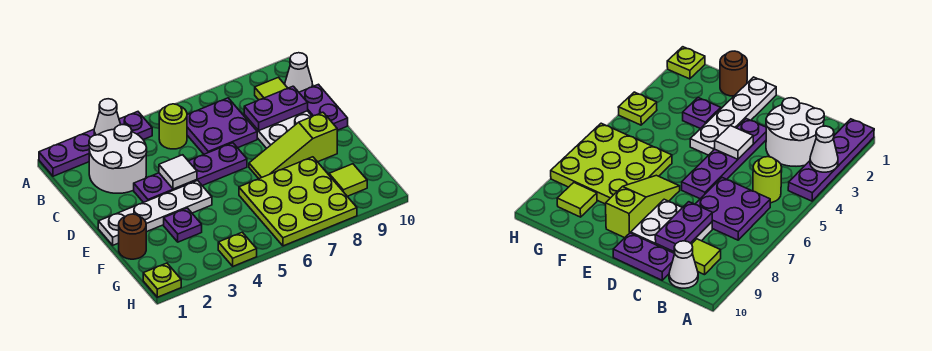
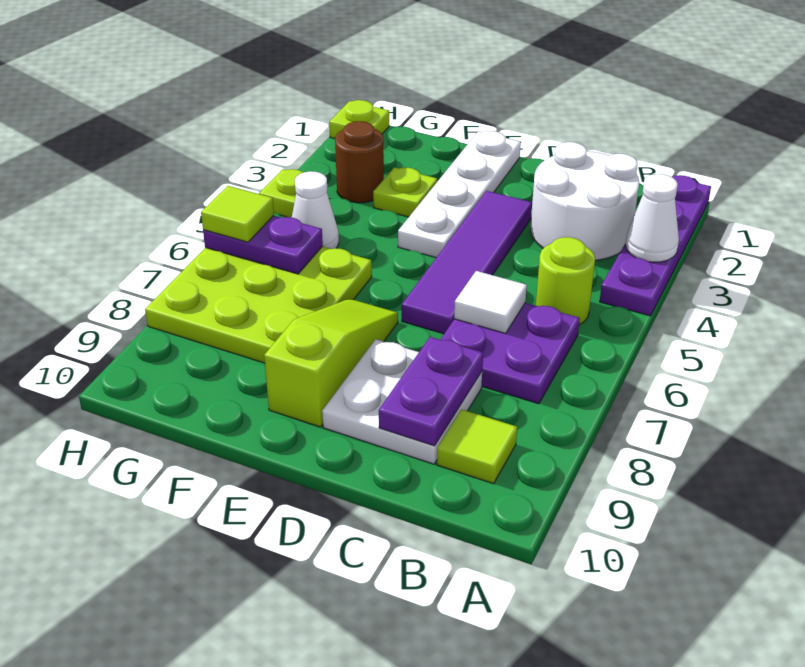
white cone B10 level 1 -> white cone G5 level 1
purple plate C10:D10 level 1 -> purple plate G6:H6 level 2
purple plate D3:D6 level 1 -> purple tile D3:D6 level 1
white tile D4 level 2 -> white tile C6 level 2
brown round brick F1 level 1 -> brown round brick G3 level 1
purple plate F3 level 1 -> lime plate F3 level 1
lime tile G9 level 1 -> lime tile H6 level 3

